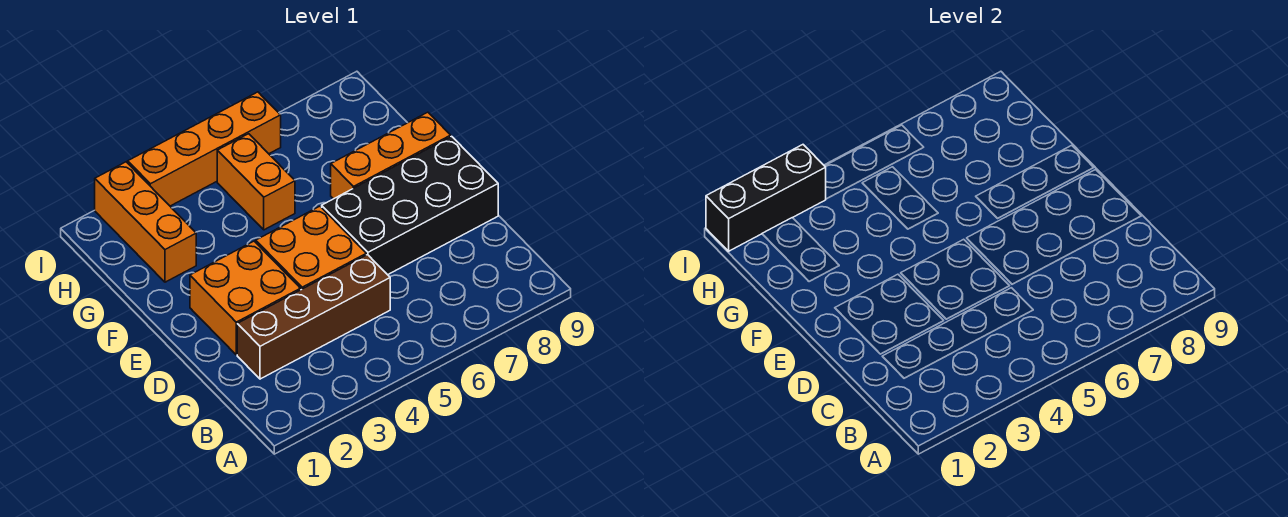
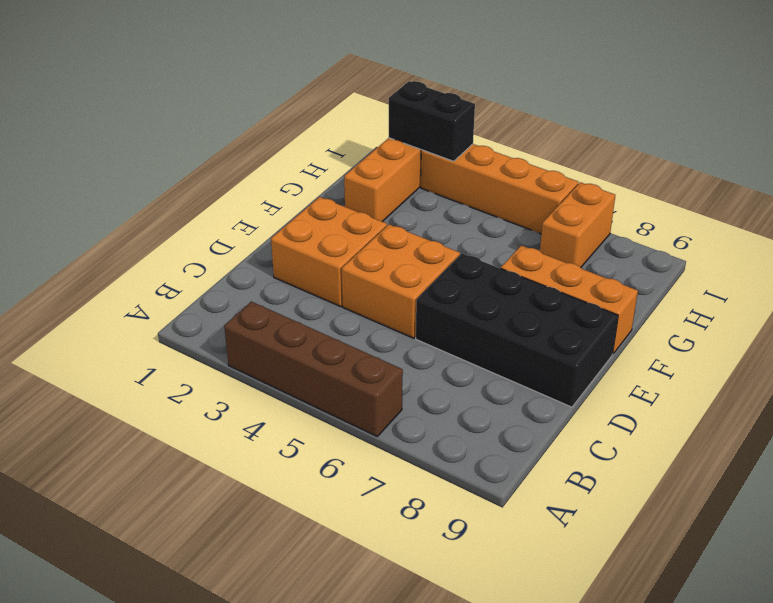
brown brick C2:C5 level 1 -> brown brick A3:A6 level 1
orange brick G5:H5 level 1 -> orange brick H7:I7 level 1
black brick I1:I3 level 2 -> black brick I2:I3 level 2

